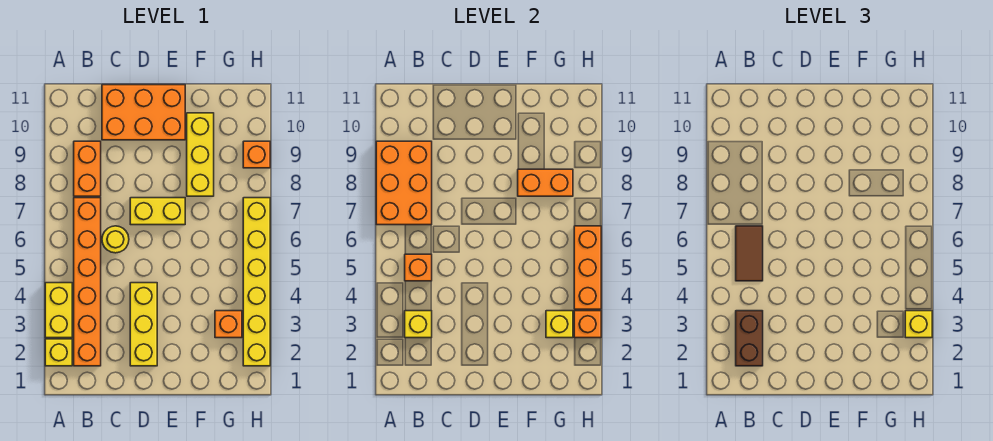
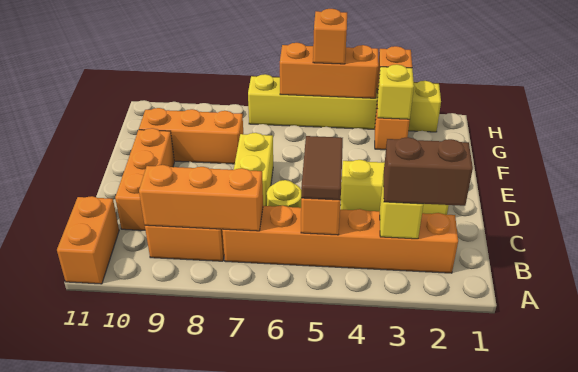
yellow brick A2 level 1 -> none
yellow brick A3:A4 level 1 -> none
orange brick A7:B9 level 2 -> orange brick B7:B9 level 2
brown tile B5:B6 level 3 -> brown tile B5:C5 level 3
orange brick C10:E11 level 1 -> orange brick C10:E10 level 1
yellow brick F8:F10 level 1 -> orange brick F8:F10 level 1
orange brick F8:G8 level 2 -> orange brick A11:B11 level 1
yellow brick H3 level 3 -> none
orange brick H9 level 1 -> orange brick H5 level 3

